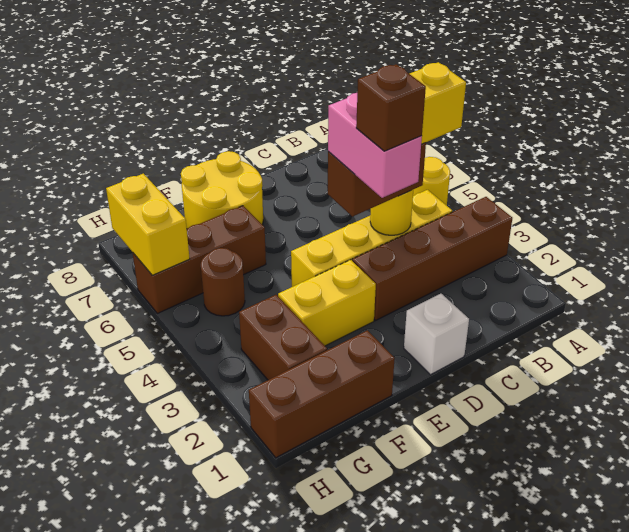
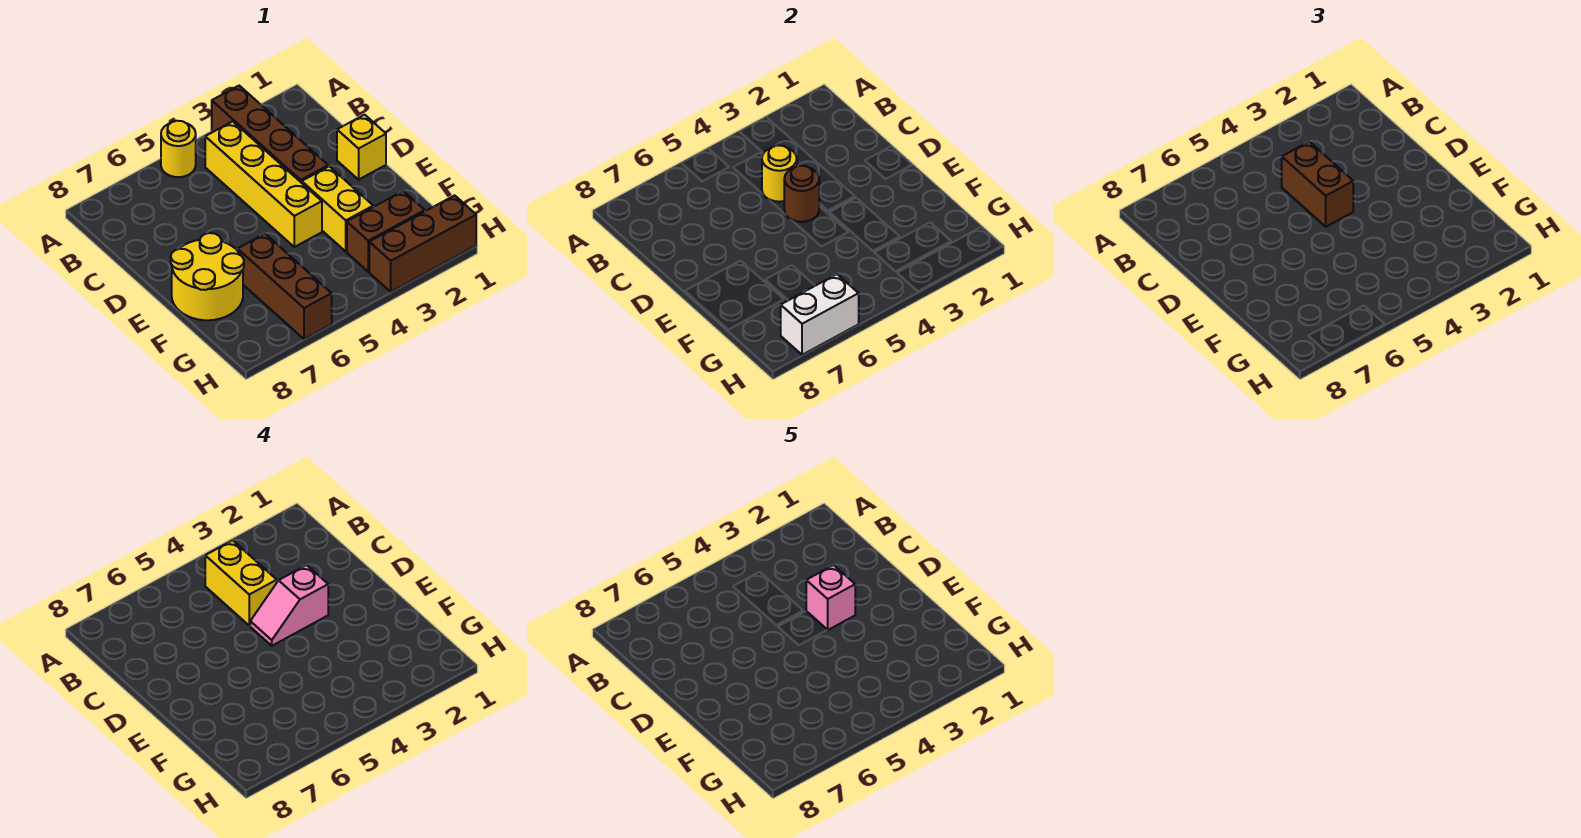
white brick D1 level 1 -> yellow brick D1 level 1
pink brick D3:D4 level 4 -> pink slope D3:D4 level 4 top 3
brown brick D3 level 5 -> pink brick D3 level 5
brown brick F1:H1 level 1 -> brown brick H1:H3 level 1
brown round brick G5 level 1 -> brown round brick D4 level 2
yellow brick H6:H7 level 2 -> white brick H6:H7 level 2

